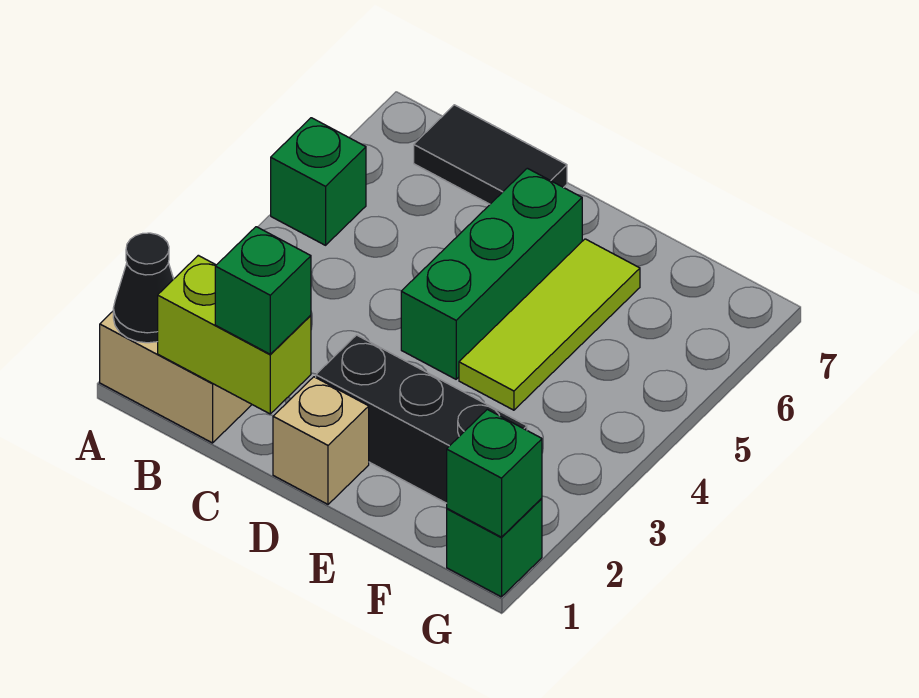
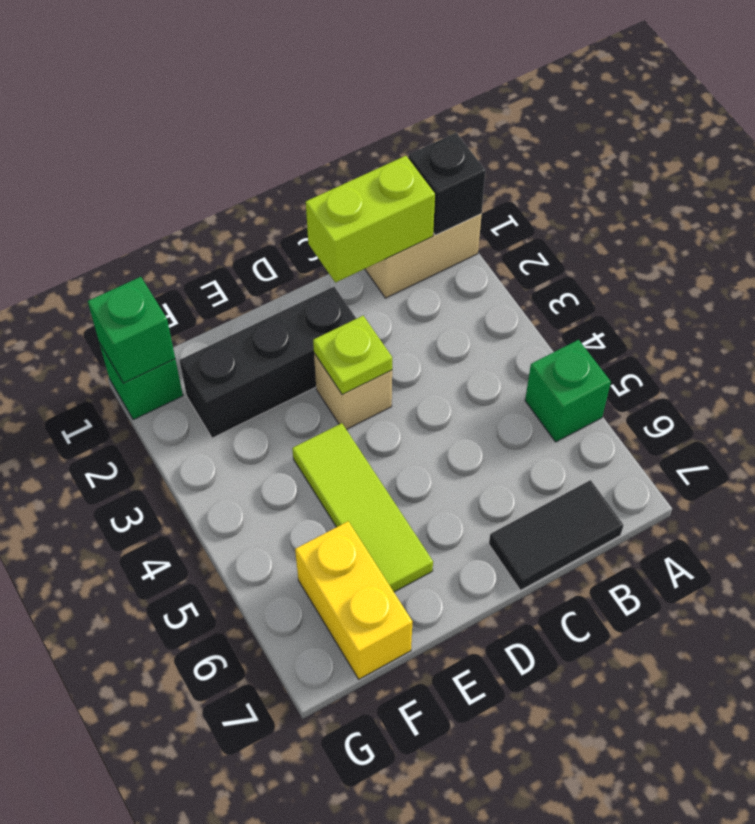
black cone A1 level 2 -> black brick A1 level 2
green brick C1 level 3 -> none
tan brick D1 level 1 -> tan brick D3 level 1
none -> lime plate D3 level 2
green brick D4:D6 level 1 -> none
none -> yellow brick F6:F7 level 1

